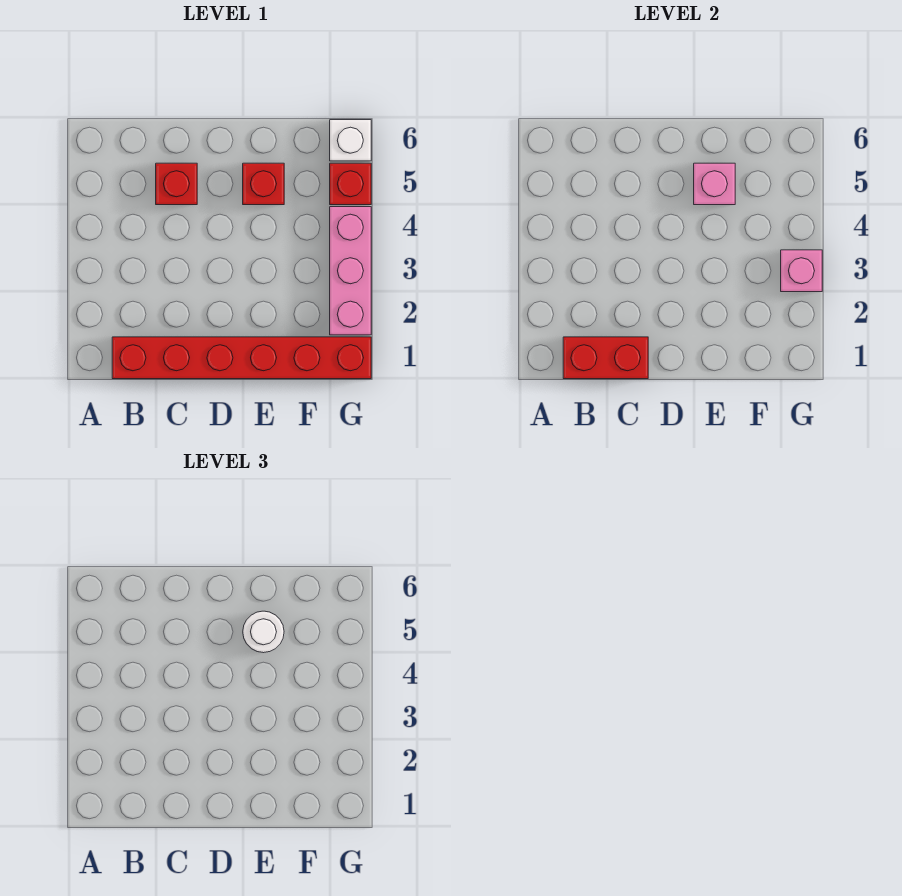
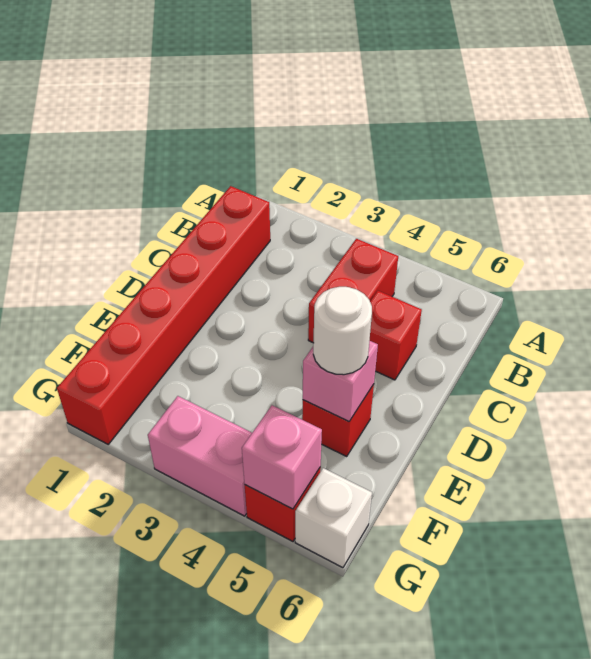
red brick B1:C1 level 2 -> red brick B4:C4 level 1
pink brick G2:G4 level 1 -> pink brick G3:G4 level 1
pink brick G3 level 2 -> pink brick G5 level 2

